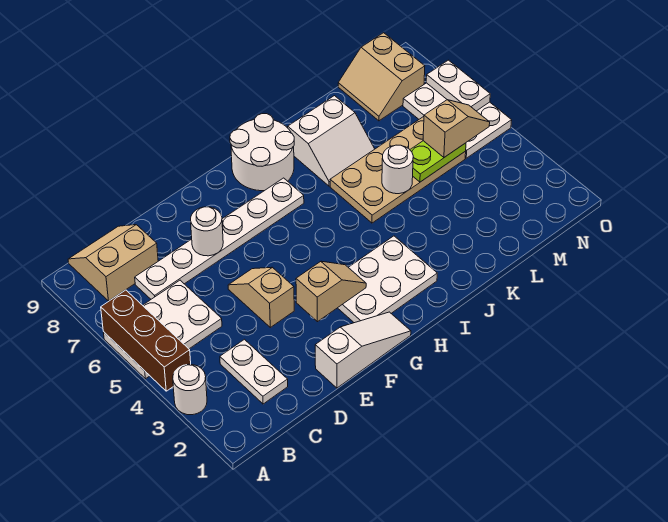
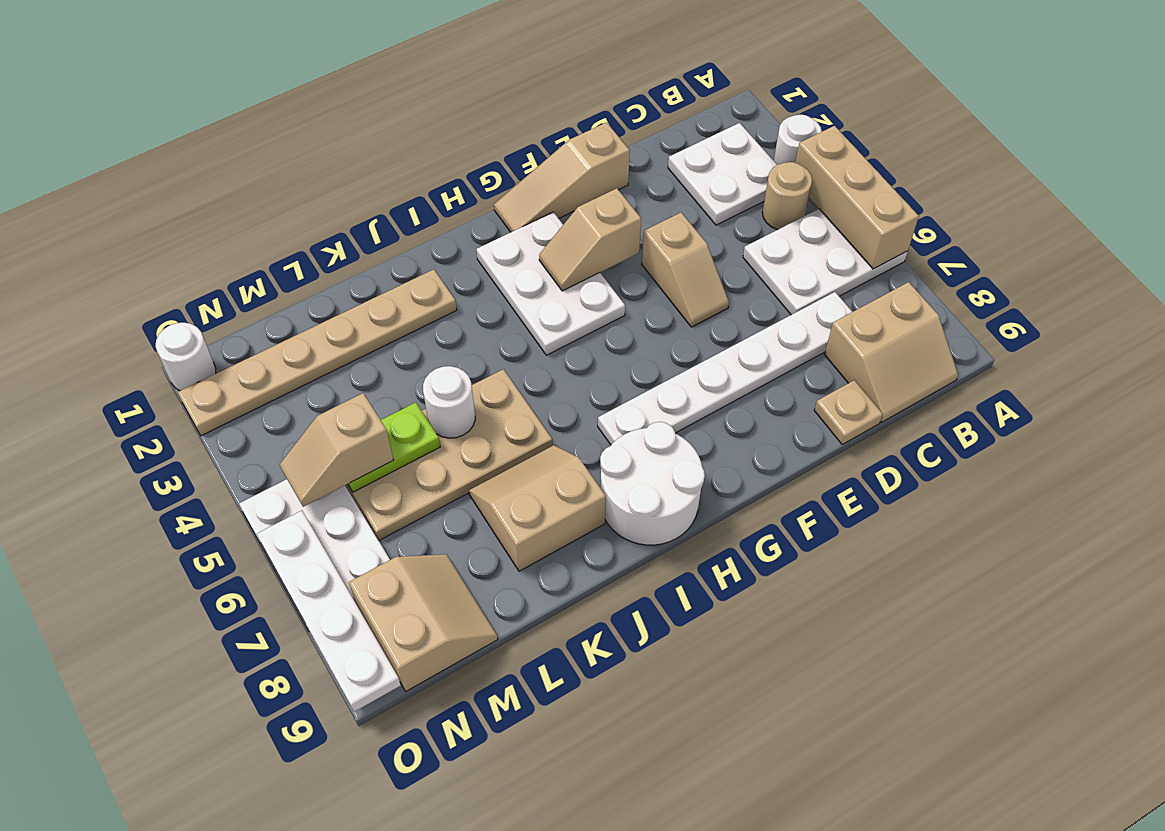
brown brick A4:A6 level 2 -> tan brick A4:A6 level 2
none -> tan round brick B4 level 1
white plate C2:C3 level 1 -> white plate B2:C3 level 1
none -> tan plate D9 level 1
white slope E1:G1 level 1 top E -> tan slope E1:G1 level 1 top E
white round brick E7 level 2 -> white round brick O1 level 1
white plate G2:I3 level 1 -> white plate G2:H4 level 1
none -> tan plate J2:O2 level 1
white slope J7:K8 level 1 top 8 -> tan slope J7:K8 level 1 top 8
white plate O6:O7 level 2 -> white plate O6:O9 level 2

